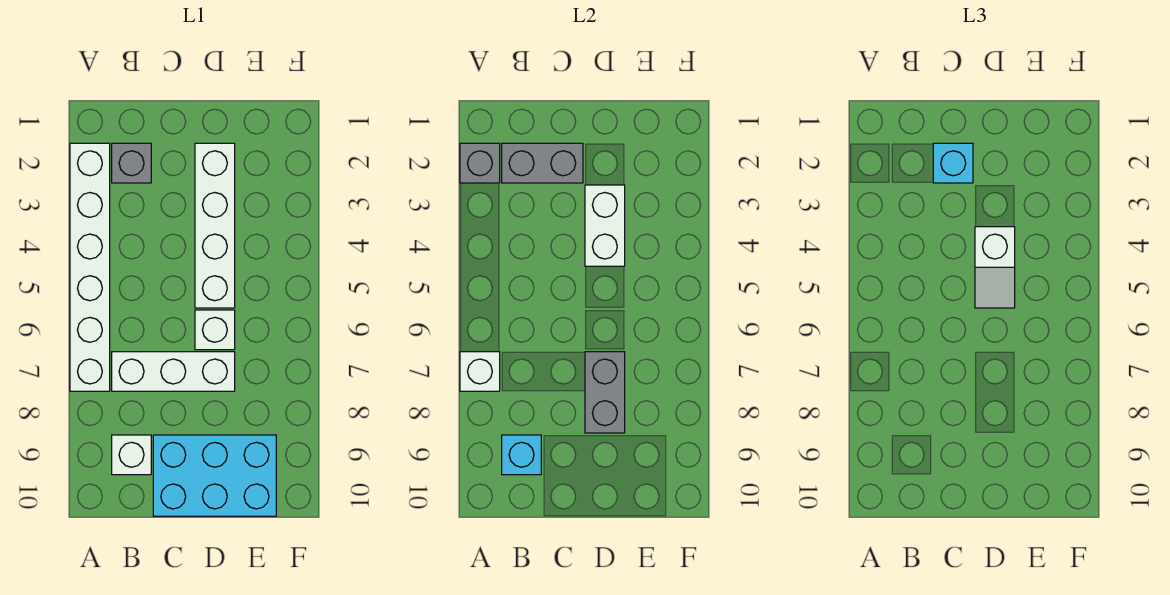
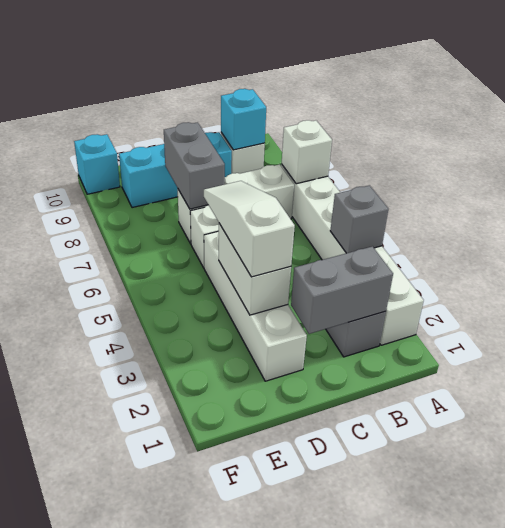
grey brick A2 level 2 -> grey brick A4 level 2
cyan brick C2 level 3 -> cyan brick F10 level 1
cyan brick C9:E10 level 1 -> cyan brick C9:E9 level 1
white slope D4:D5 level 3 top 4 -> white slope D3:D5 level 3 top 3

